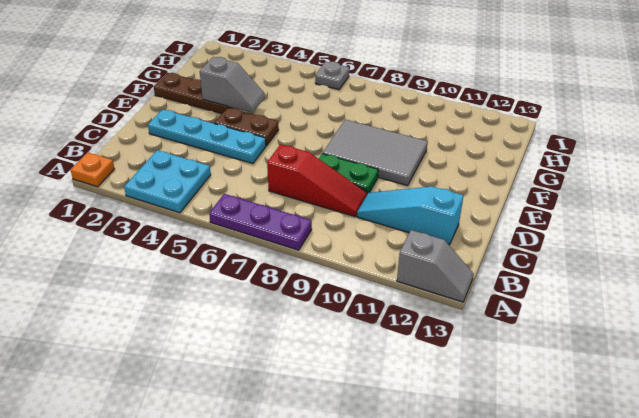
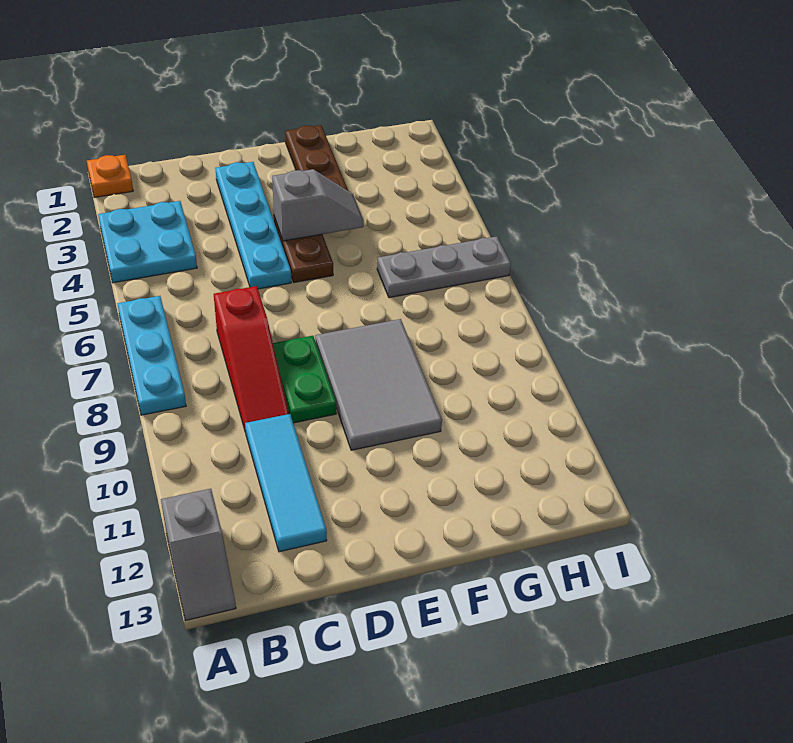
purple plate A6:A8 level 1 -> cyan plate A6:A8 level 1
cyan slope C10:C12 level 1 top 12 -> cyan tile C10:C12 level 1
grey slope F3:F4 level 2 top 3 -> grey slope E4:F4 level 2 top E
grey plate I6 level 1 -> grey plate G6:I6 level 1

